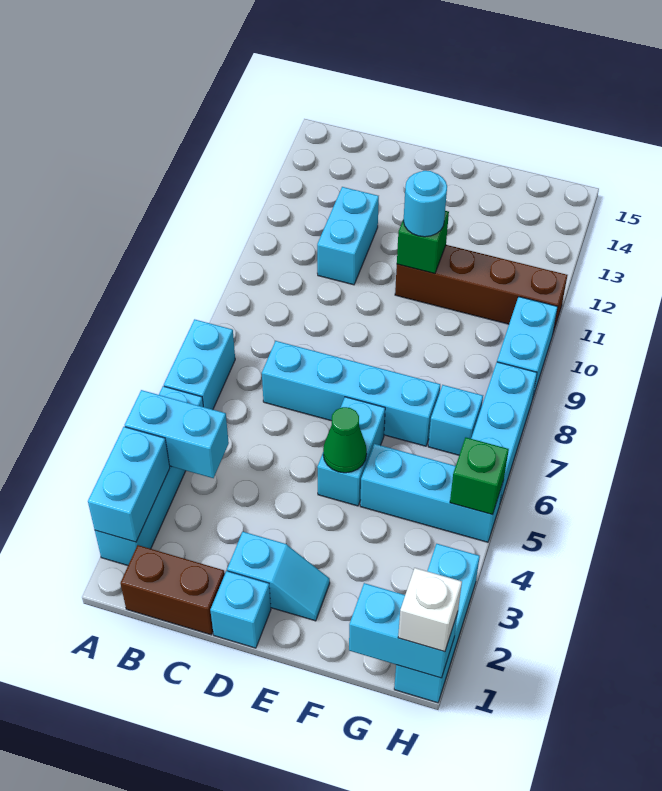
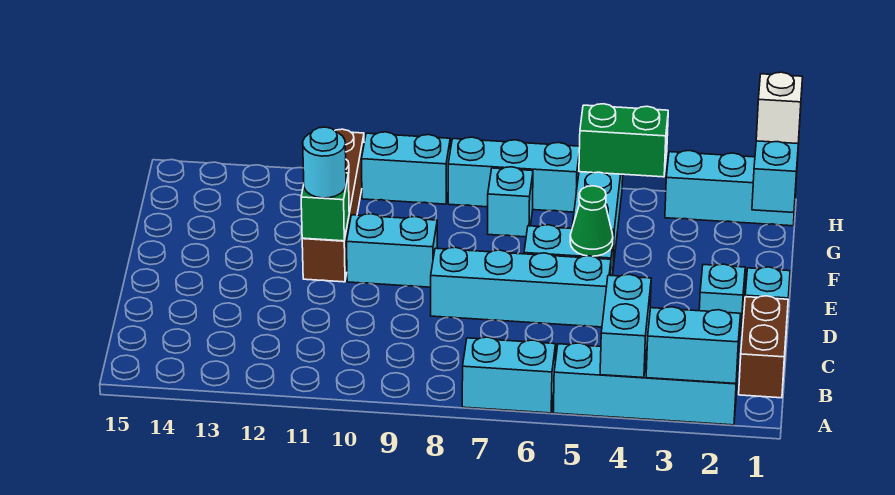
cyan brick C7:F7 level 1 -> cyan brick D5:D8 level 1
cyan brick C11:C12 level 1 -> cyan brick E9:E10 level 1
green brick H5 level 2 -> green brick H4:H5 level 2

